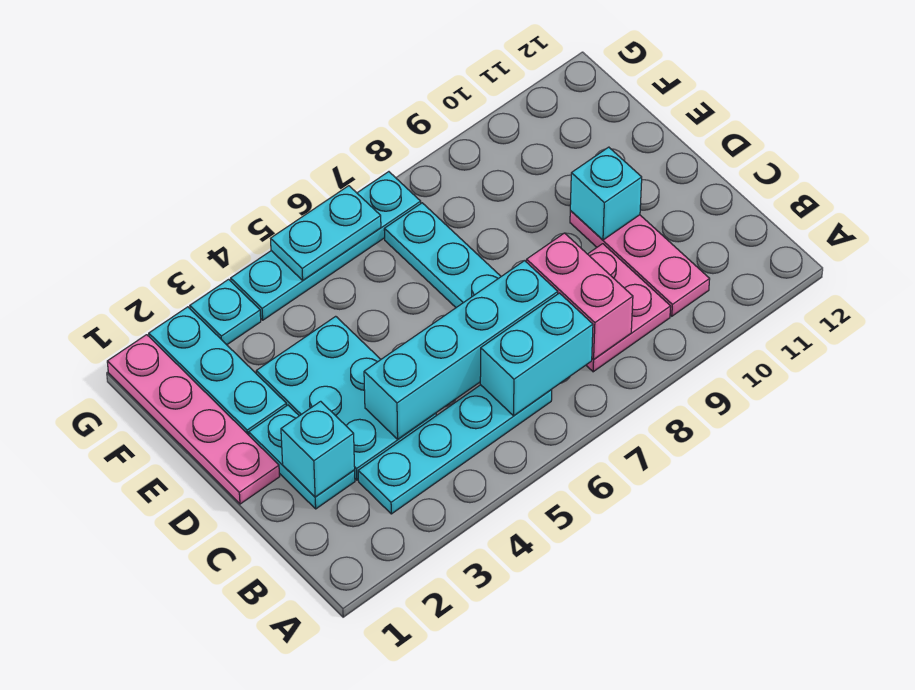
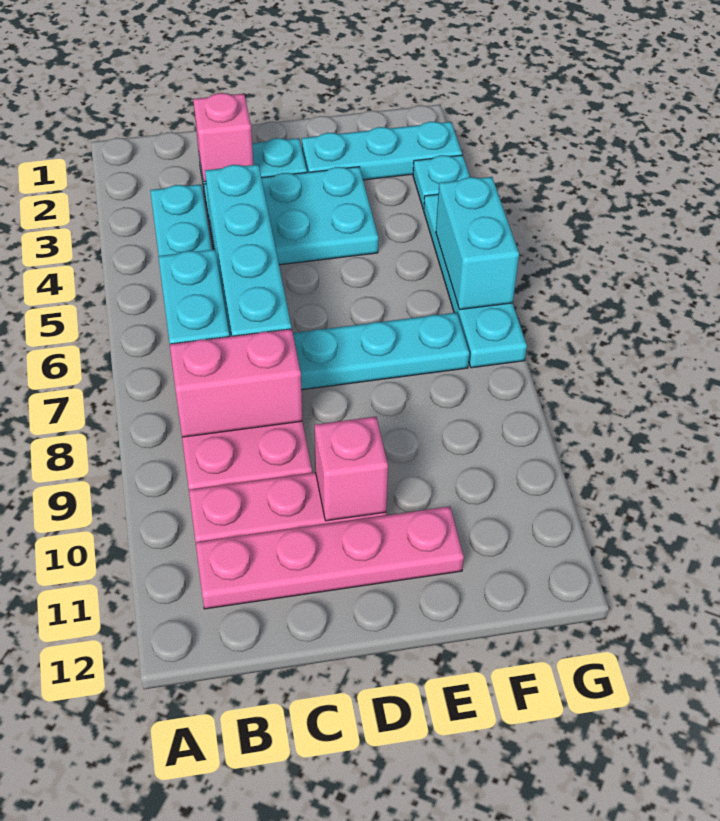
cyan brick C2 level 2 -> pink brick C2 level 2
pink plate D1:G1 level 1 -> pink plate B11:E11 level 1
cyan brick D10 level 2 -> pink brick D10 level 2
cyan plate G5:G6 level 2 -> cyan brick G5:G6 level 2

